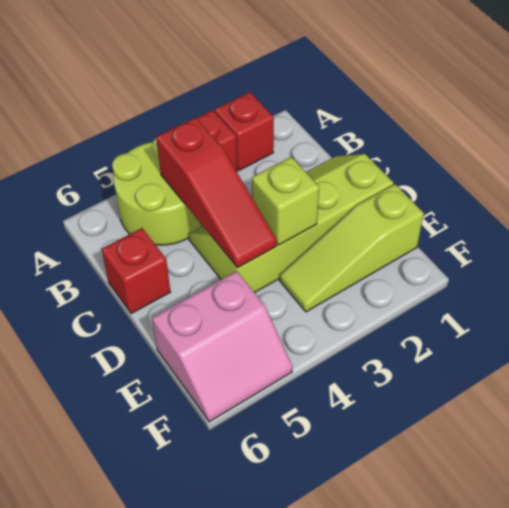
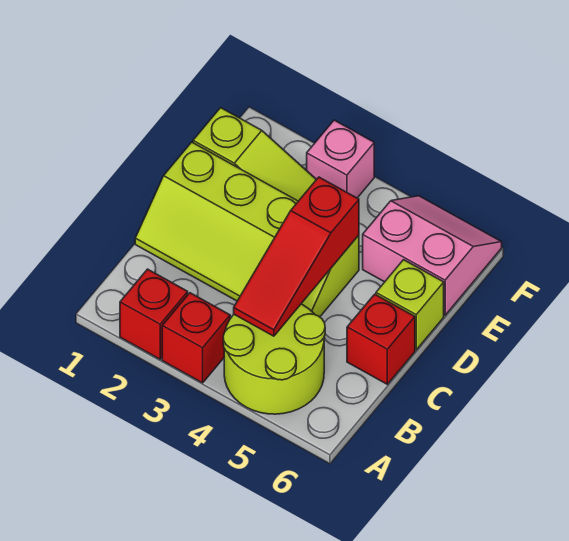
red slope B4:D4 level 2 top B -> red slope B4:D4 level 2 top D
lime brick D3 level 2 -> lime brick D6 level 1
none -> pink brick F3 level 1

